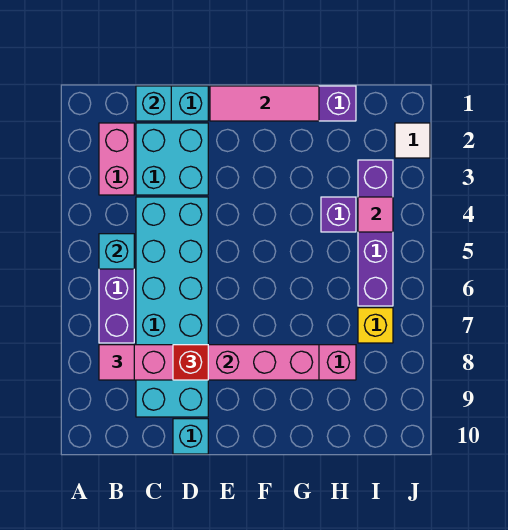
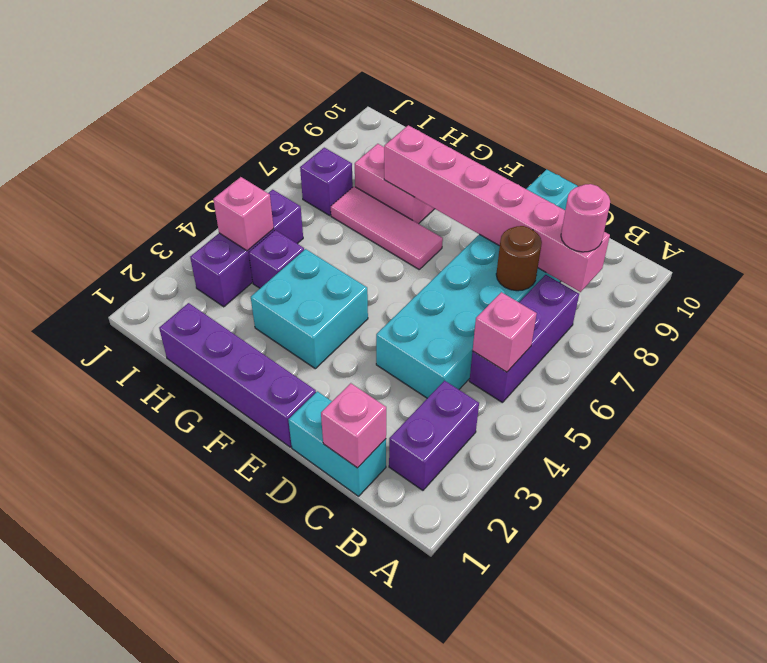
pink brick B2:B3 level 1 -> purple brick B2:B3 level 1
cyan brick B5 level 2 -> pink brick B5 level 2
pink tile B8 level 3 -> pink round brick B8 level 3
cyan brick C1 level 2 -> pink brick C1 level 2
cyan brick C2:D3 level 1 -> cyan brick F3:G4 level 1
none -> brown round brick C7 level 2
red brick D8 level 3 -> none
pink tile E1:G1 level 2 -> pink tile F7:H7 level 1
purple brick I3:I6 level 1 -> purple brick I3:I5 level 1
pink tile I4 level 2 -> pink brick I4 level 2
yellow brick I7 level 1 -> purple brick I7 level 1
white tile J2 level 1 -> none

